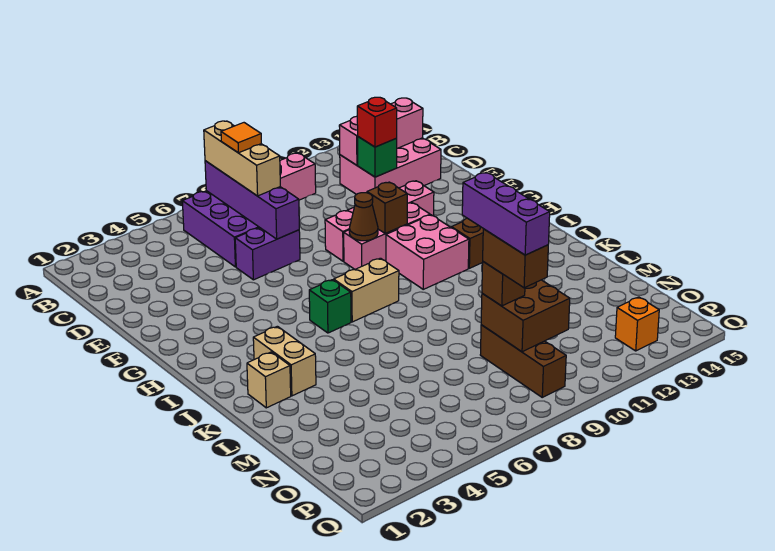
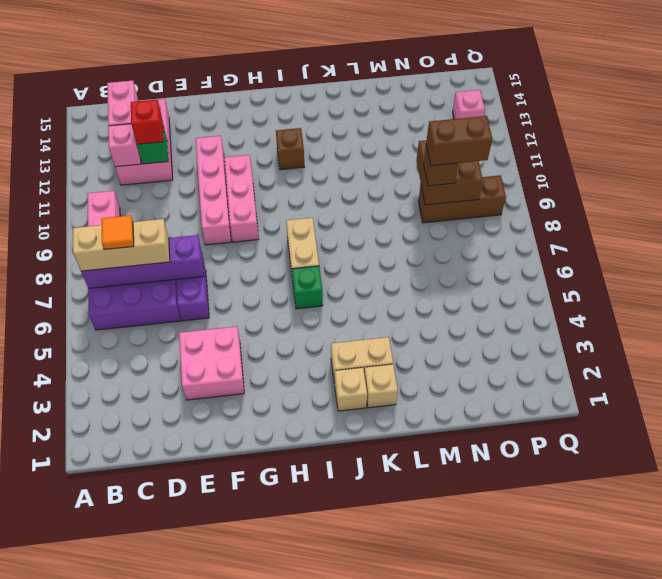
brown cone G9 level 2 -> none
brown brick G10 level 2 -> none
pink brick H10:I11 level 1 -> pink brick E3:F4 level 1
none -> tan brick J2 level 1
purple brick M9:O9 level 5 -> none
orange brick P13 level 1 -> pink brick P13 level 1

